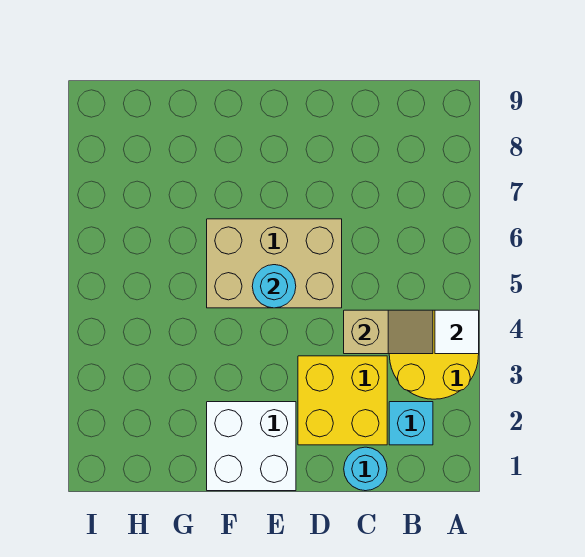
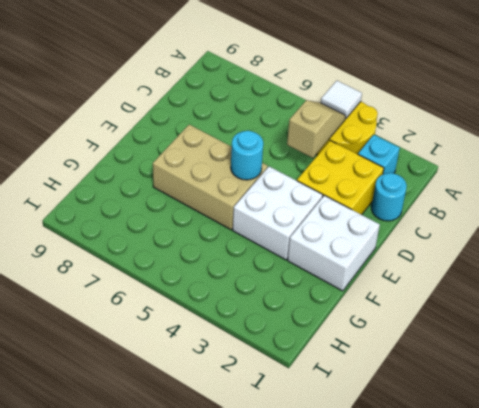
tan brick D5:F6 level 1 -> tan brick E5:F7 level 1
none -> white brick E3:F4 level 1

